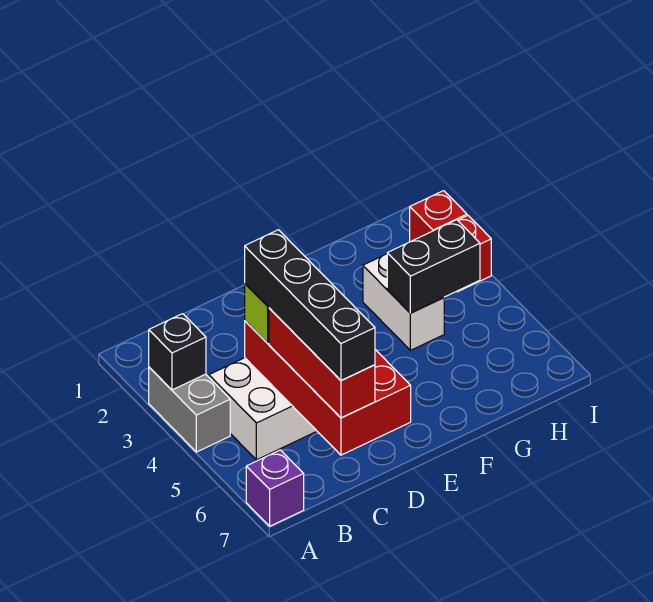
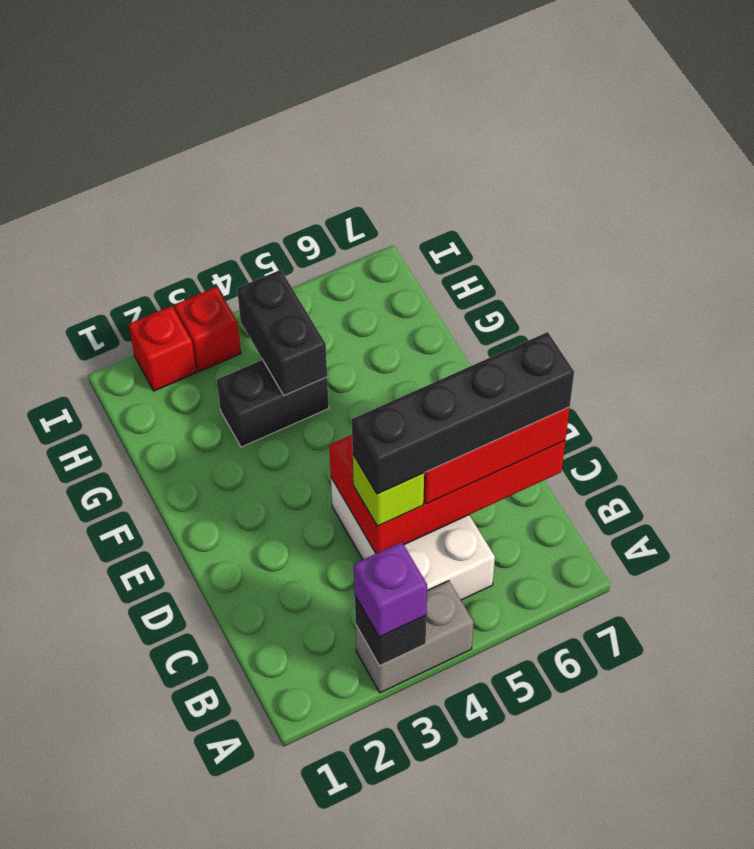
purple brick A7 level 1 -> purple brick A3 level 3
white brick G3:G4 level 1 -> black brick G3:G4 level 1

